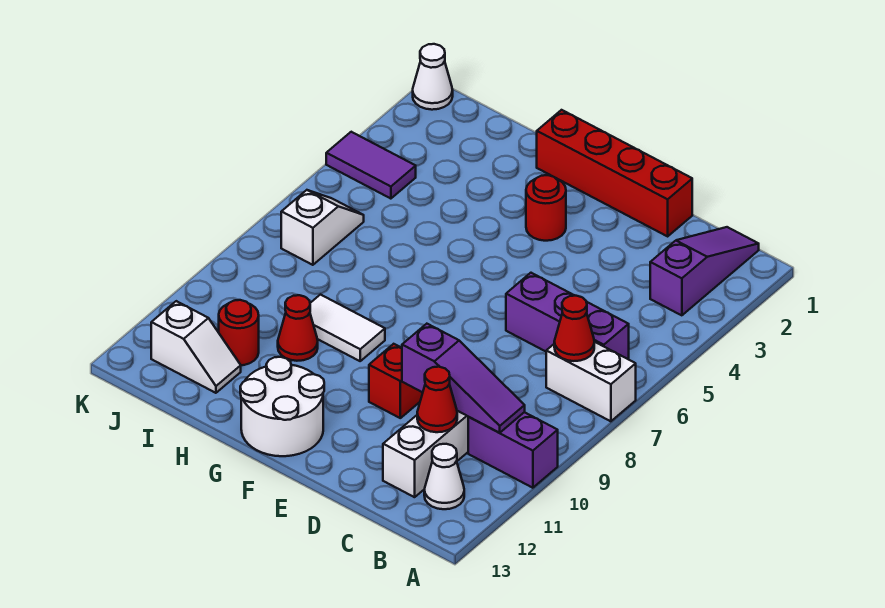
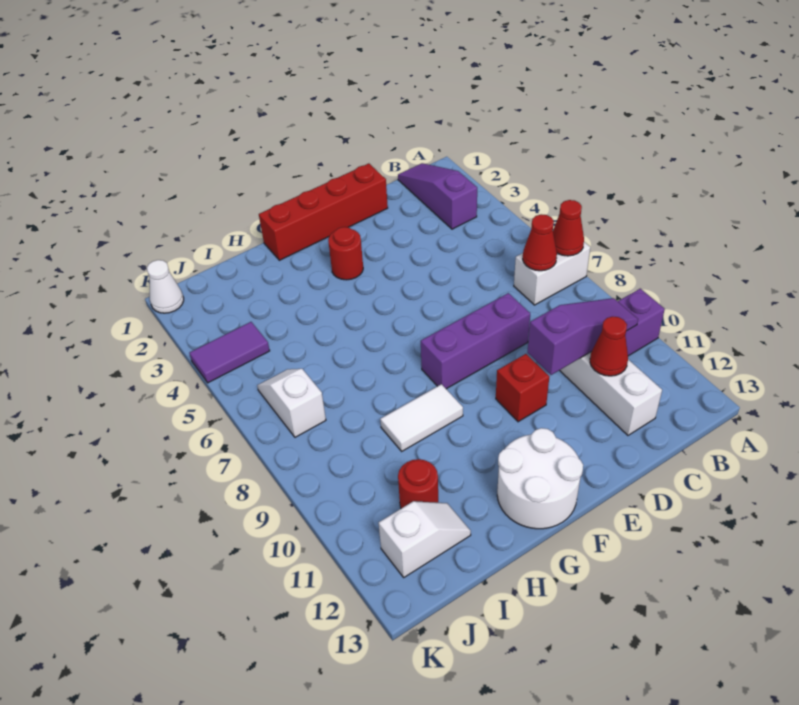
purple brick B6:D6 level 1 -> purple brick D8:F8 level 1
white cone B12 level 1 -> none
red cone H10 level 1 -> red cone A7 level 2

